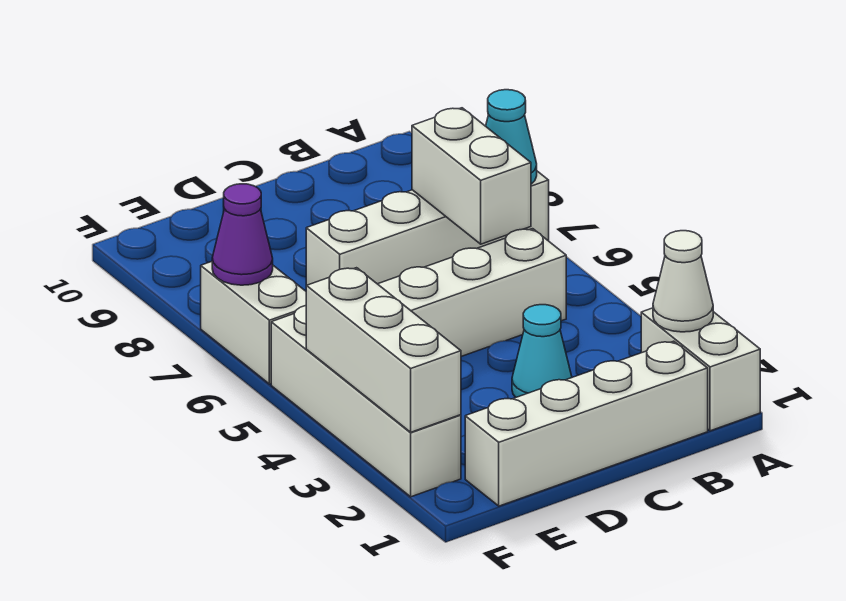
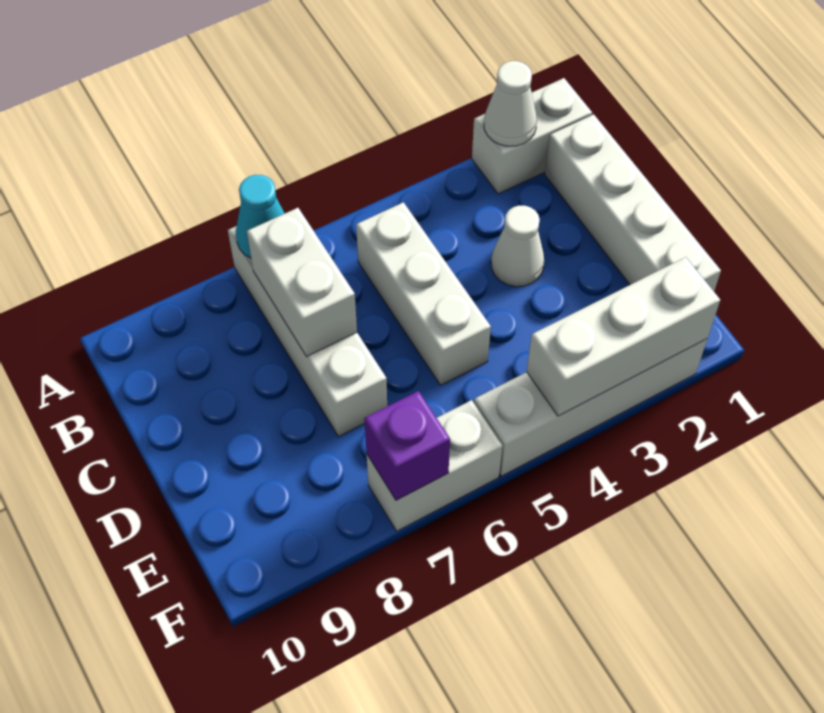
white brick B6:B7 level 2 -> white brick B7:C7 level 2
cyan cone C3 level 1 -> white cone C3 level 1
purple cone F7 level 2 -> purple brick F7 level 2

